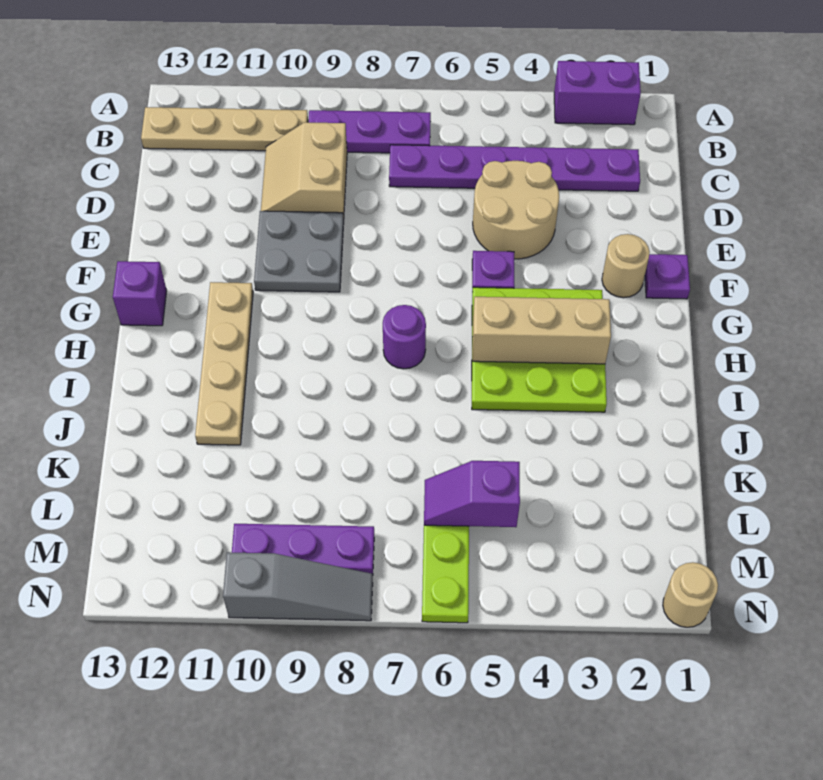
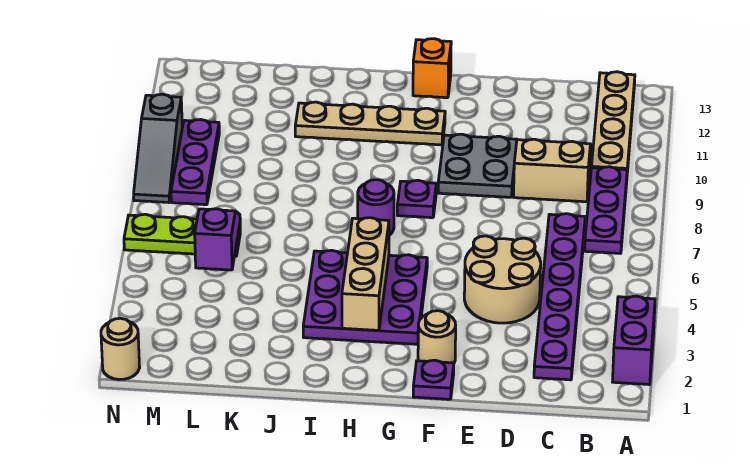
purple plate F5 level 1 -> purple plate G8 level 1
lime plate G3:I5 level 1 -> purple plate G3:I5 level 1
purple brick G13 level 1 -> orange brick G13 level 1

